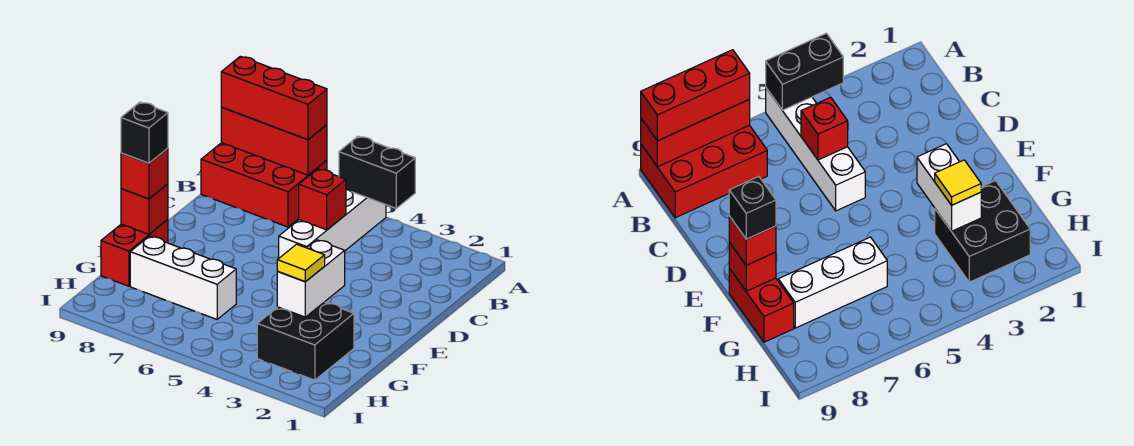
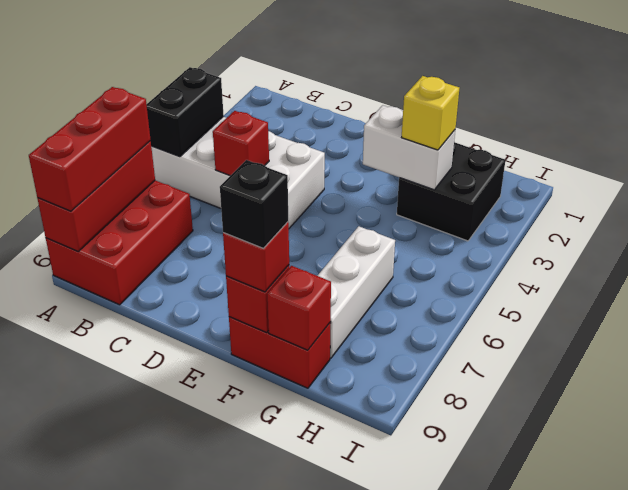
white brick A5:D5 level 1 -> white brick A4:D5 level 1
yellow tile G3 level 3 -> yellow brick G3 level 3
none -> red brick G9 level 2

